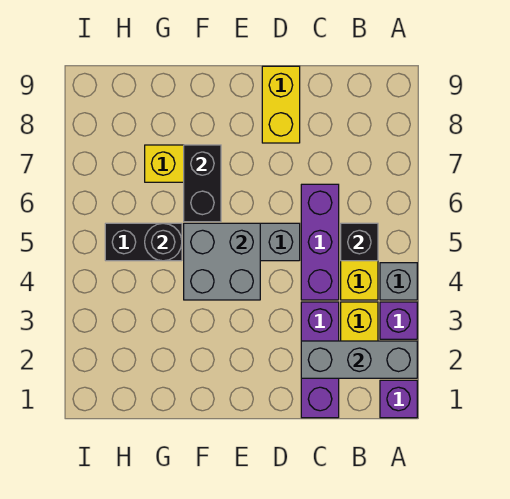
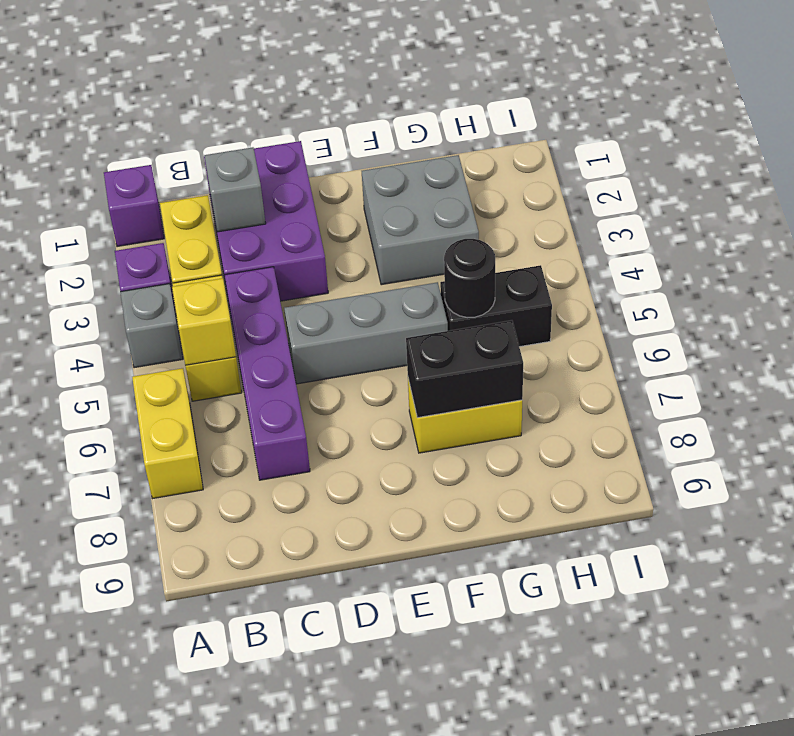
grey brick A2:C2 level 2 -> grey brick C2 level 2
black brick B5 level 2 -> yellow brick B5 level 2
purple brick C1:C3 level 1 -> purple brick C1:D3 level 1
purple brick C4:C6 level 1 -> purple brick C4:C7 level 1
yellow brick D8:D9 level 1 -> yellow brick A6:A7 level 1
grey brick E4:F5 level 2 -> grey brick F2:G3 level 1
black brick F6:F7 level 2 -> black brick F7:G7 level 2

